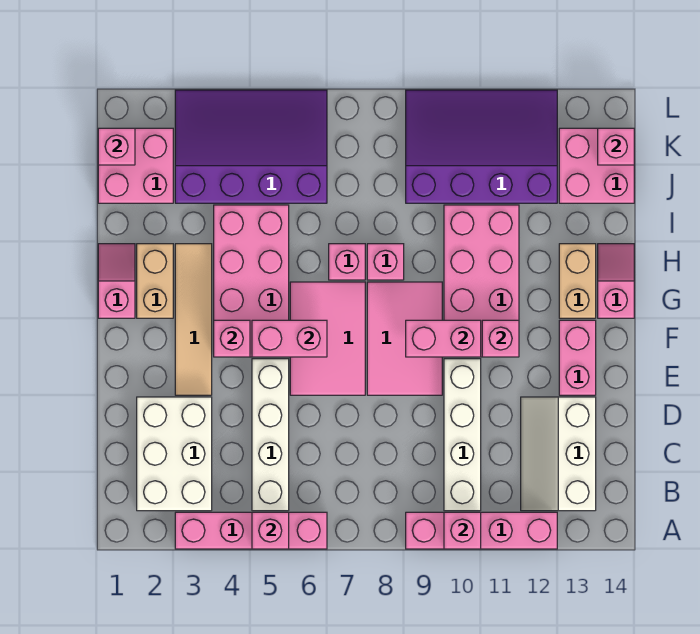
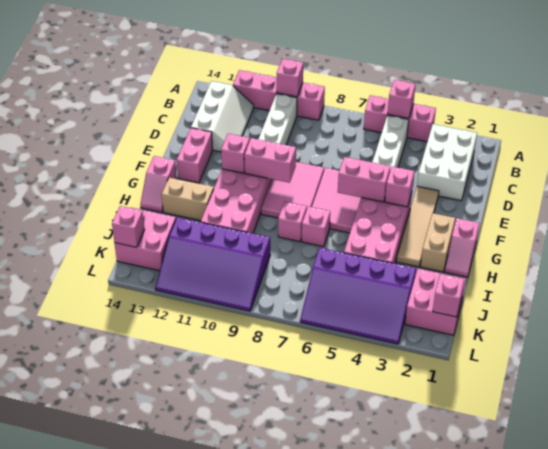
pink brick A3:A6 level 1 -> pink brick A4:A6 level 1
tan brick G13:H13 level 1 -> tan brick H12:H13 level 1

